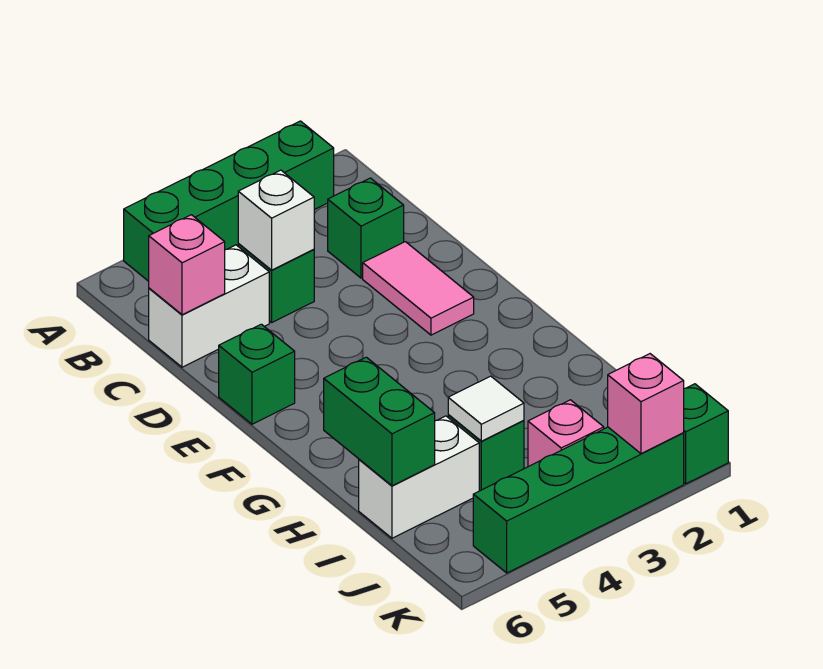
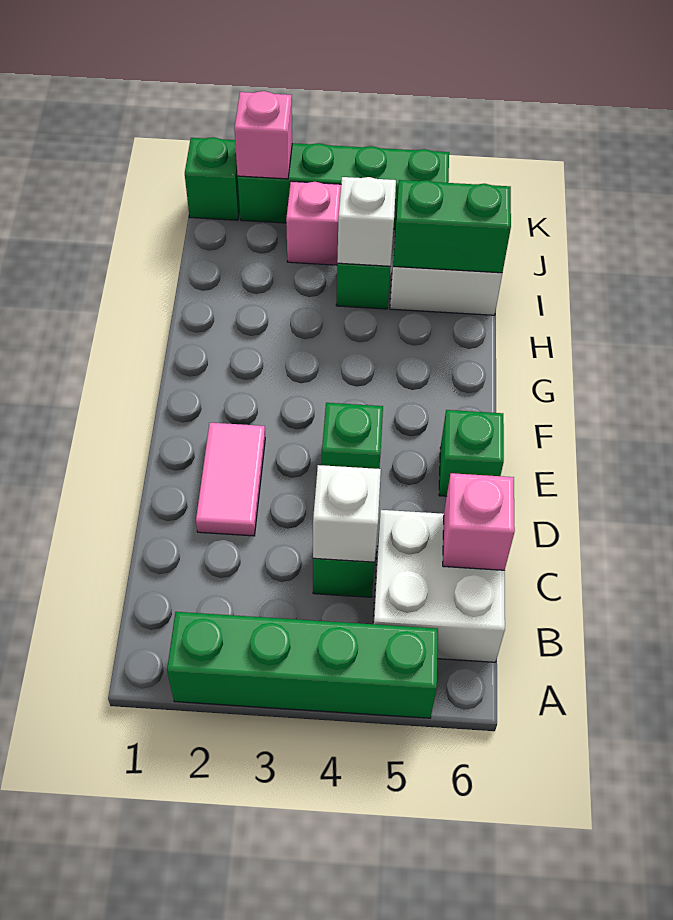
green brick C2 level 1 -> green brick E4 level 1
white brick C5:C6 level 1 -> white brick B5:C6 level 1
green brick H6:I6 level 2 -> green brick I5:I6 level 2
white tile I4 level 2 -> white brick I4 level 2

